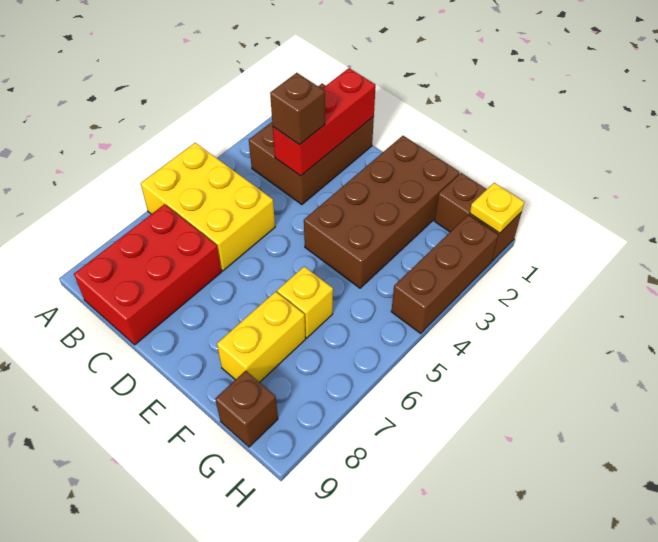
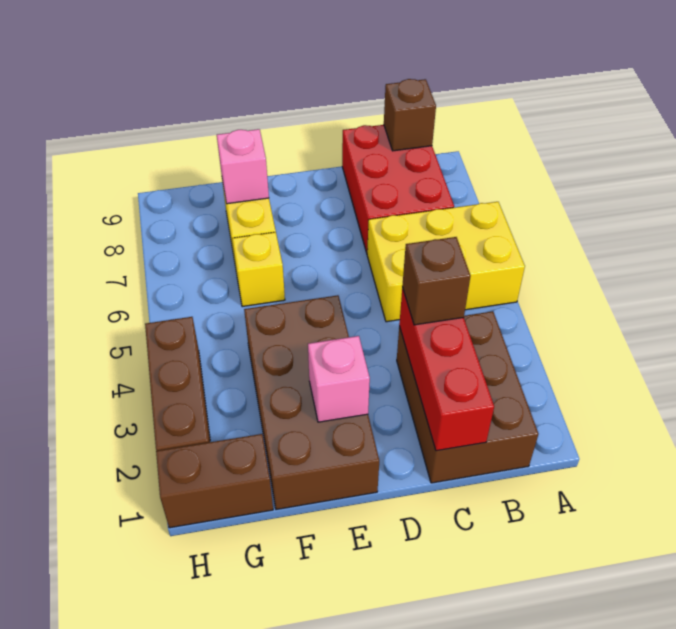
none -> pink brick E2 level 2
none -> pink brick F8 level 2
brown brick G9 level 1 -> brown brick B9 level 2
yellow plate H1 level 2 -> none

